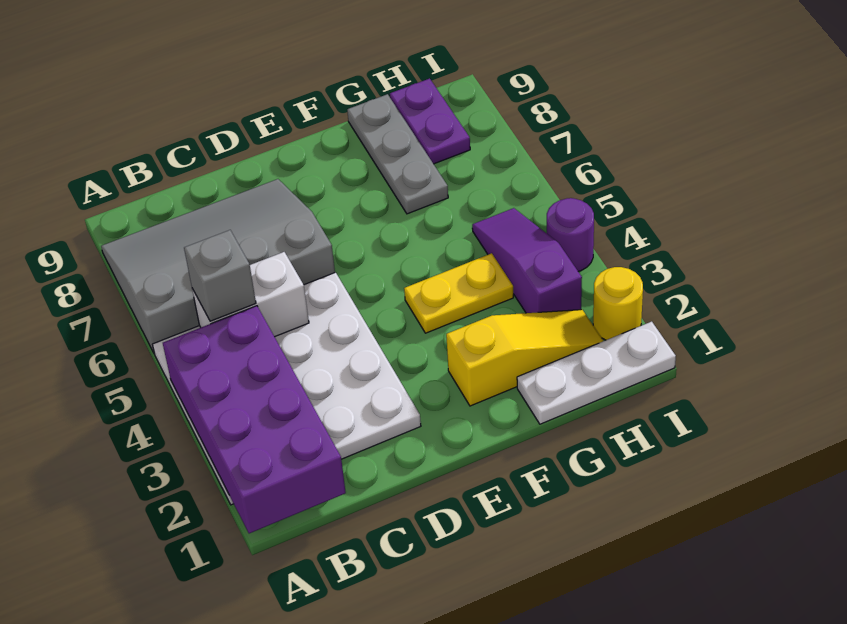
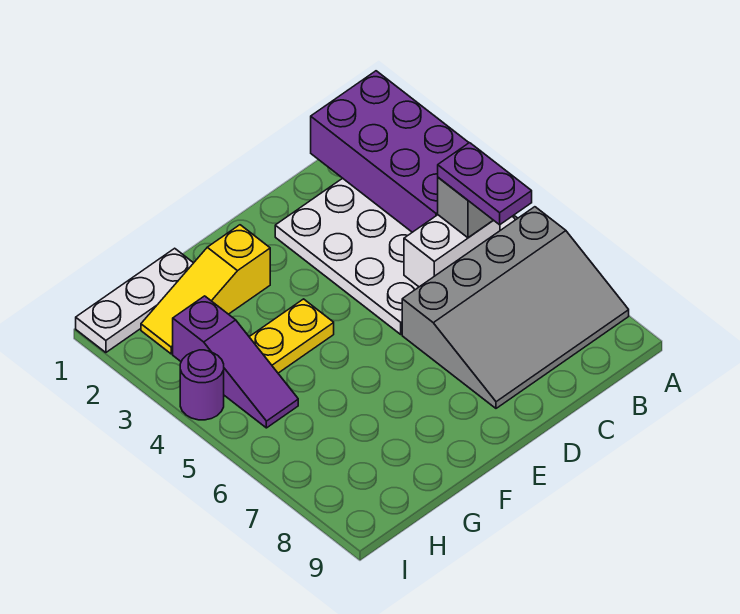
grey plate G7:G9 level 1 -> none
purple plate H8:H9 level 1 -> purple plate B5:B6 level 4
yellow round brick I2 level 1 -> none

